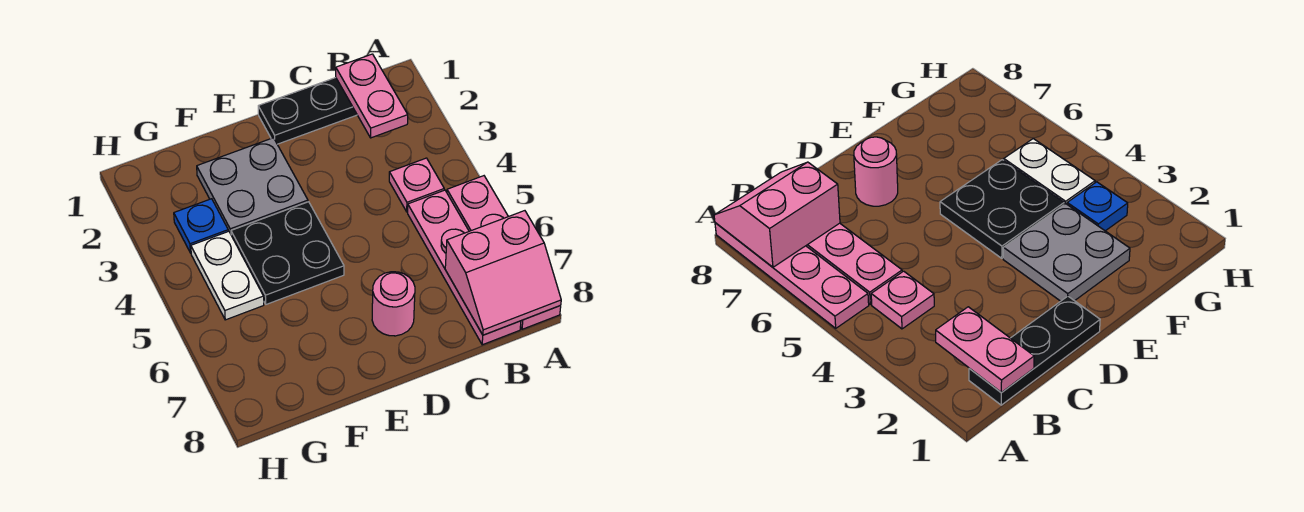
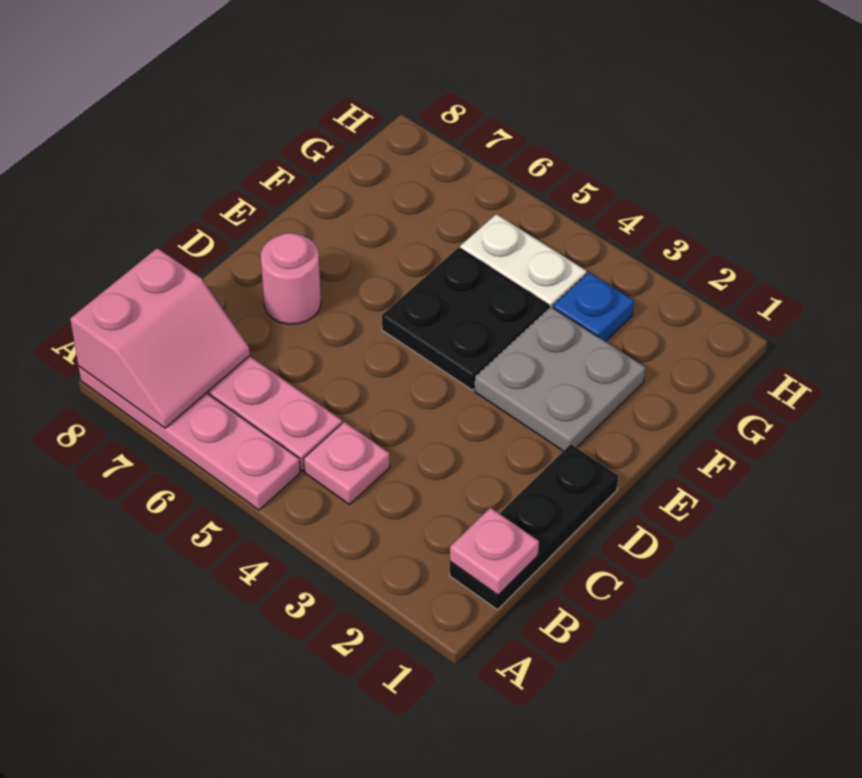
pink slope A7:B8 level 2 top 7 -> pink slope A7:B8 level 2 top 8
pink plate B1:B2 level 2 -> pink plate B1 level 2

